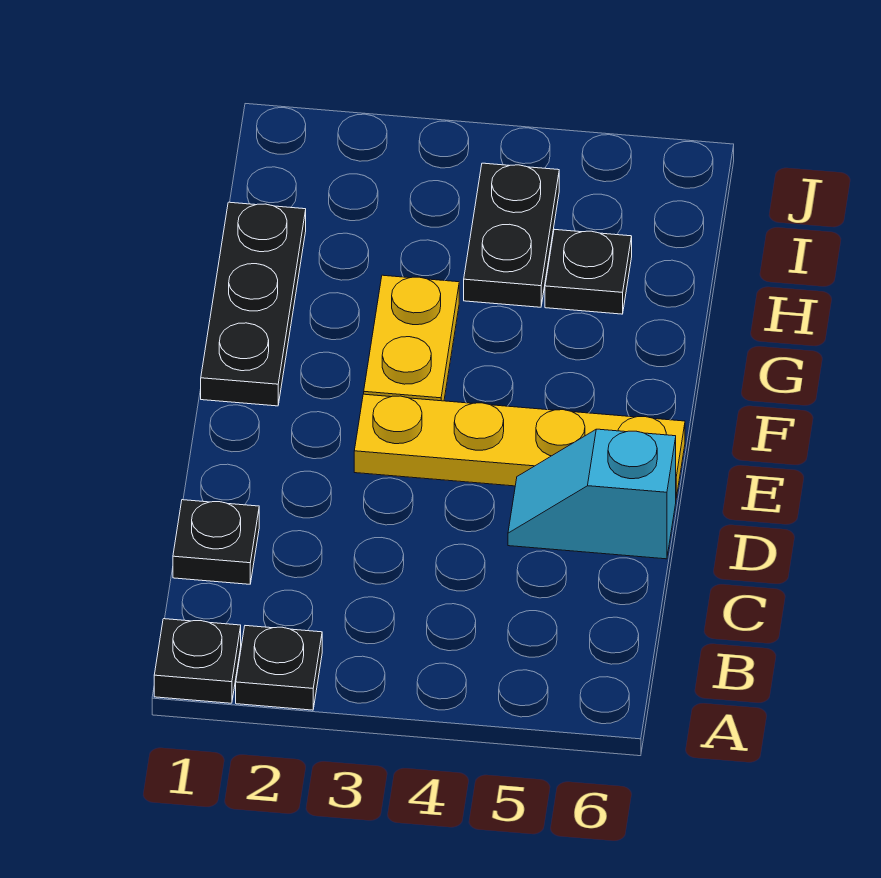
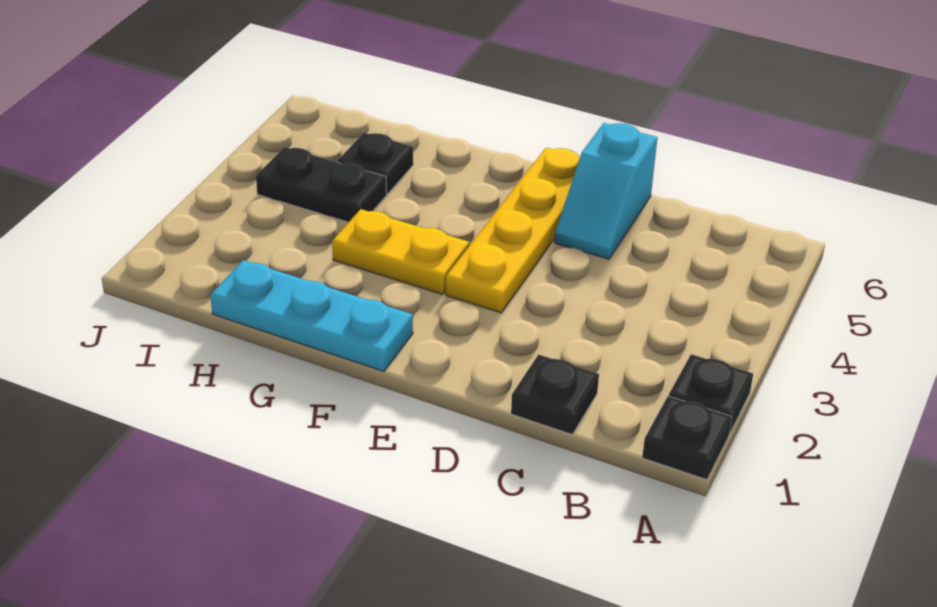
black plate F1:H1 level 1 -> cyan plate F1:H1 level 1

